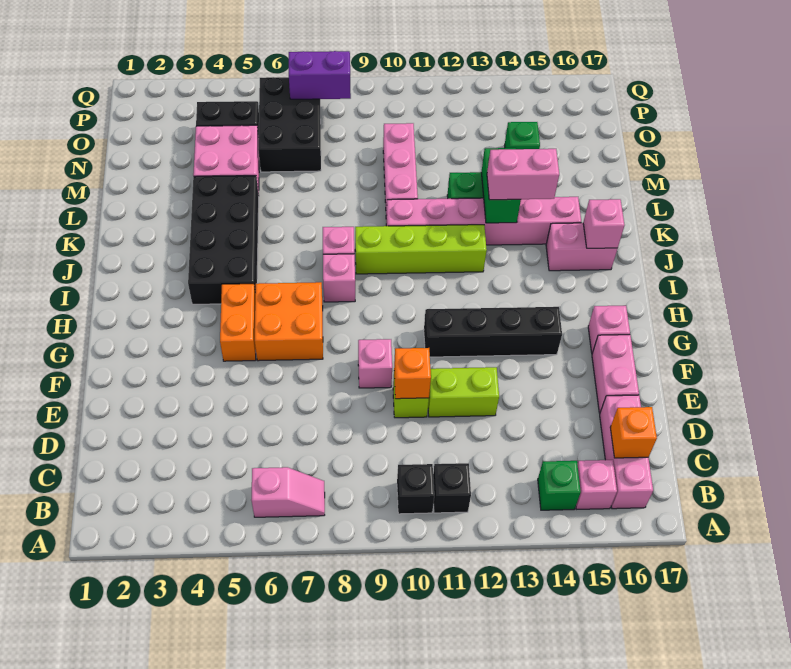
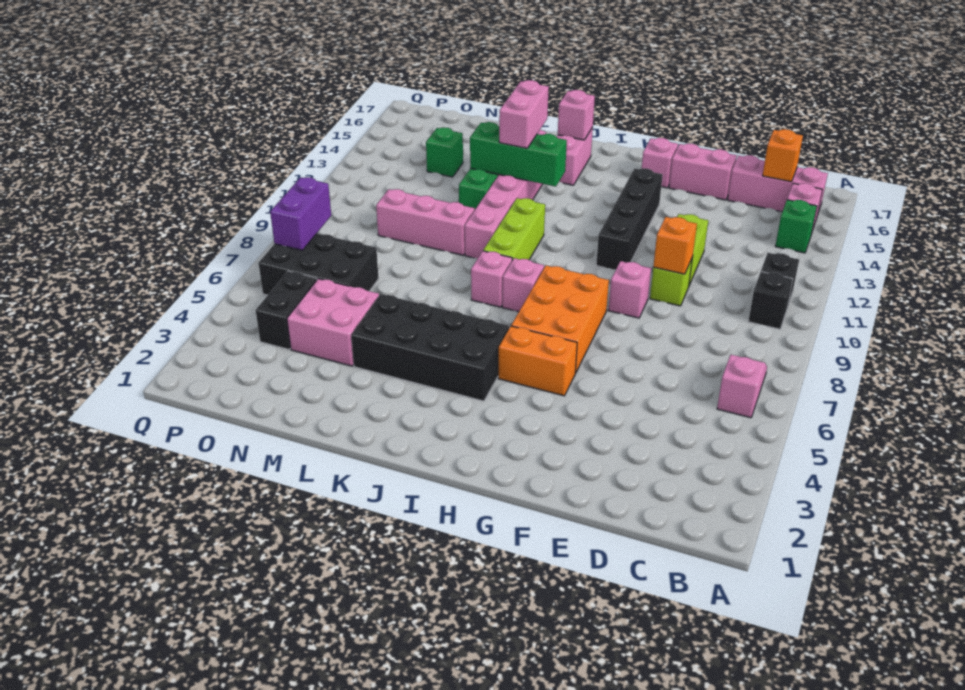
orange brick G6:H7 level 1 -> orange brick G6:H8 level 1
lime brick J9:J12 level 1 -> lime brick J9:J11 level 1
green brick K13:L13 level 2 -> green brick J13:L13 level 2

